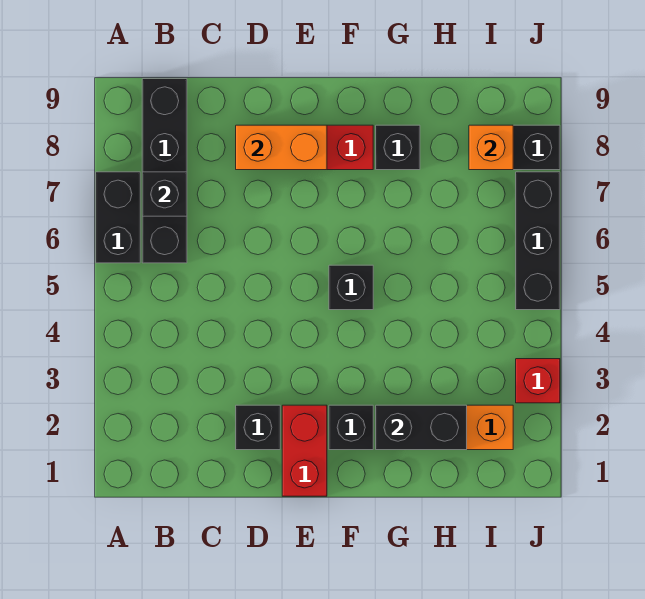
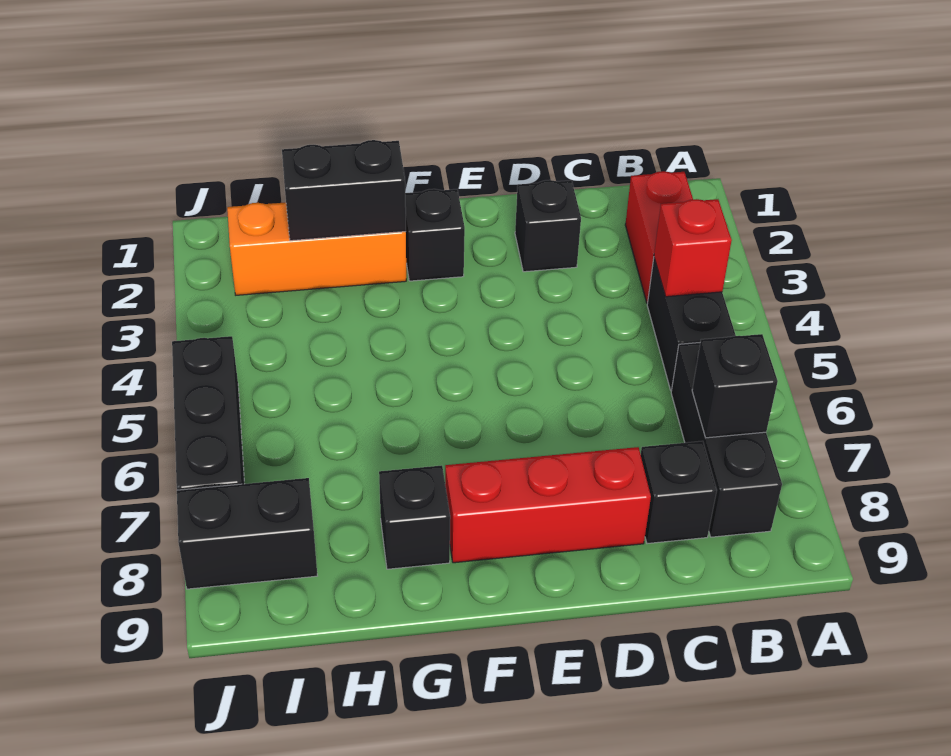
black brick A6:A7 level 1 -> black brick B4:B5 level 1
black brick B6:B9 level 1 -> black brick B6:B8 level 1
orange brick D8:E8 level 2 -> none
red brick E1:E2 level 1 -> red brick B2:B3 level 1
black brick F5 level 1 -> black brick C8 level 1
orange brick I8 level 2 -> none
red brick J3 level 1 -> red brick B4 level 2

